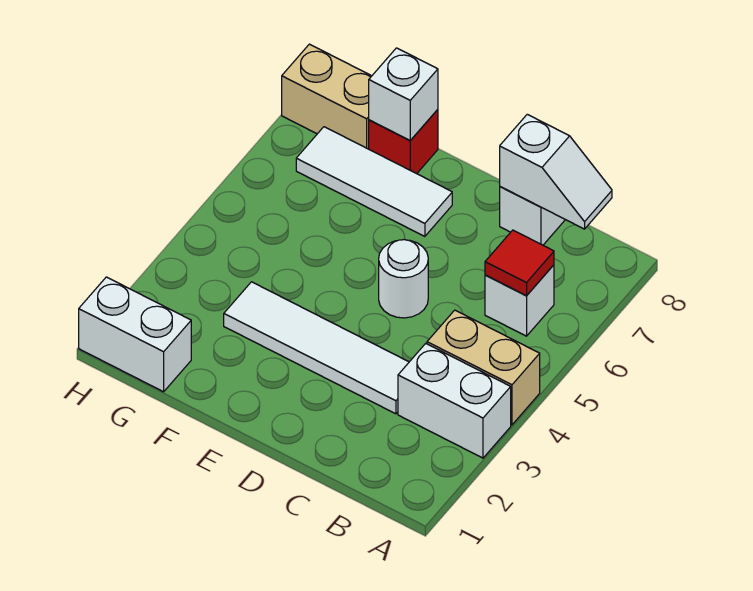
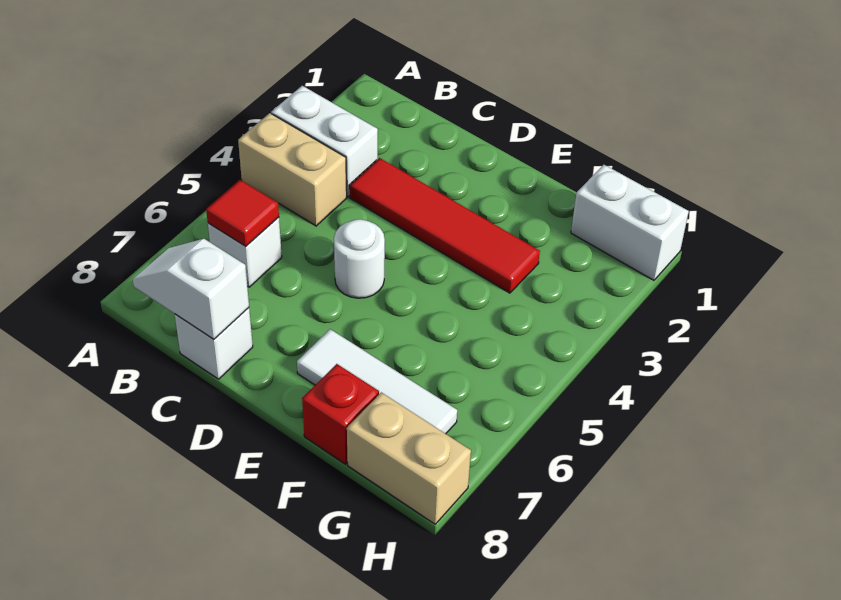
white tile C3:F3 level 1 -> red tile C3:F3 level 1
white brick F8 level 2 -> none

